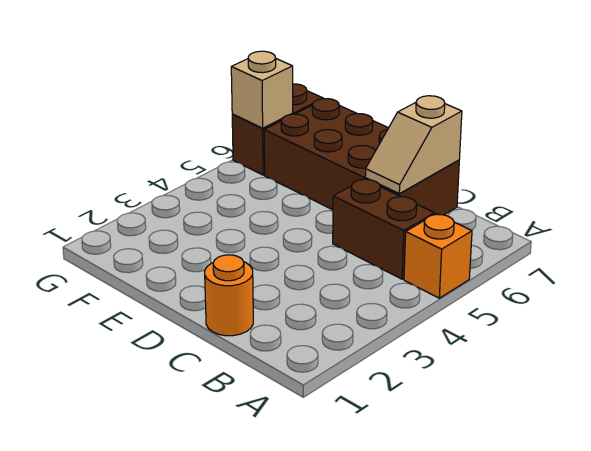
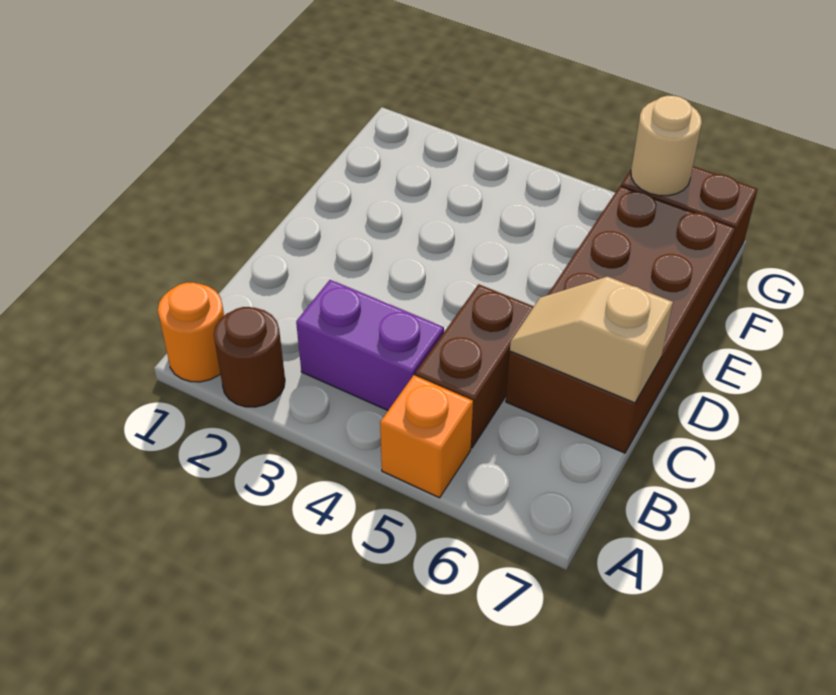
none -> brown round brick A2 level 1
none -> purple brick B3:B4 level 1
orange round brick C1 level 1 -> orange round brick A1 level 1
tan brick G6 level 2 -> tan round brick G6 level 2

